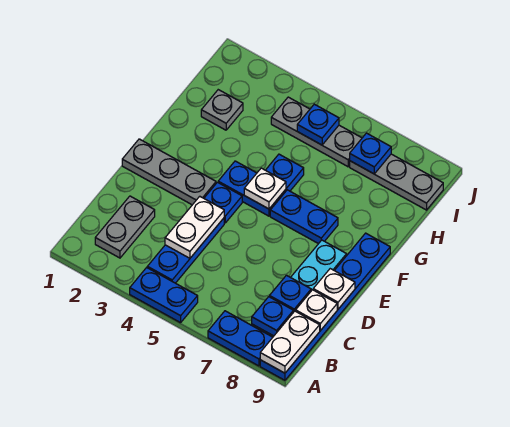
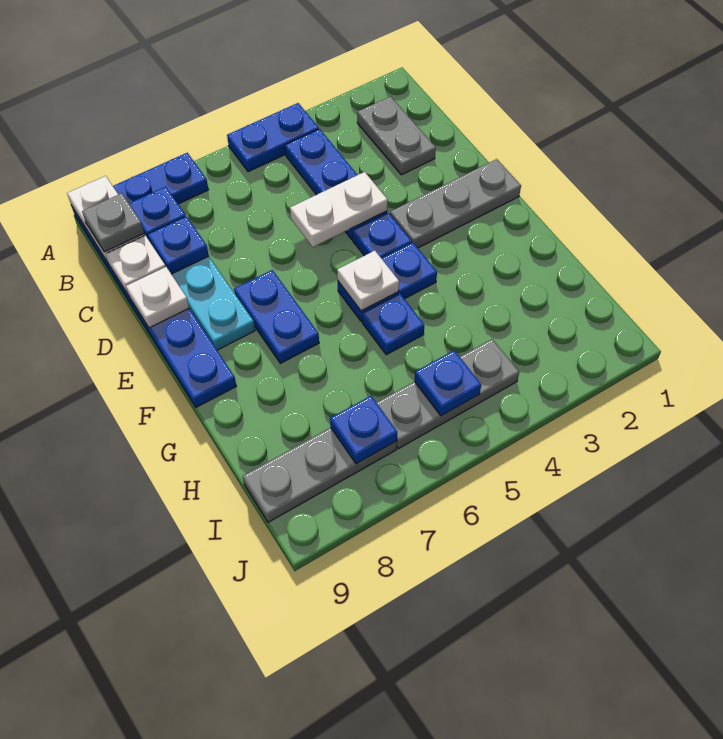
white plate C4:D4 level 2 -> white plate D4:D5 level 2
blue plate F6:F7 level 1 -> blue plate E7:F7 level 1
grey plate H2 level 1 -> grey plate B9 level 3

